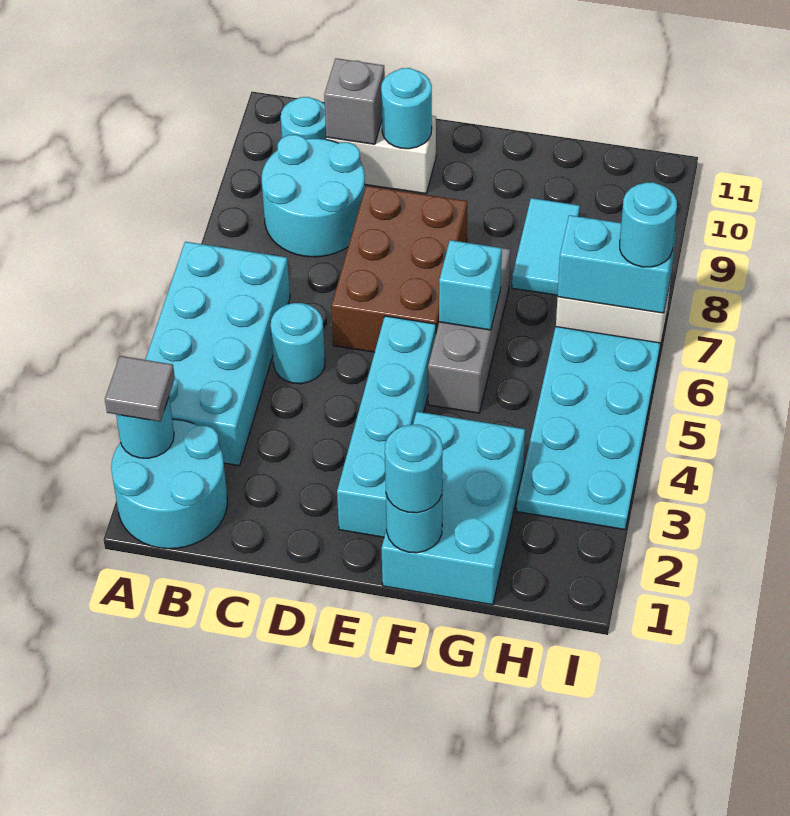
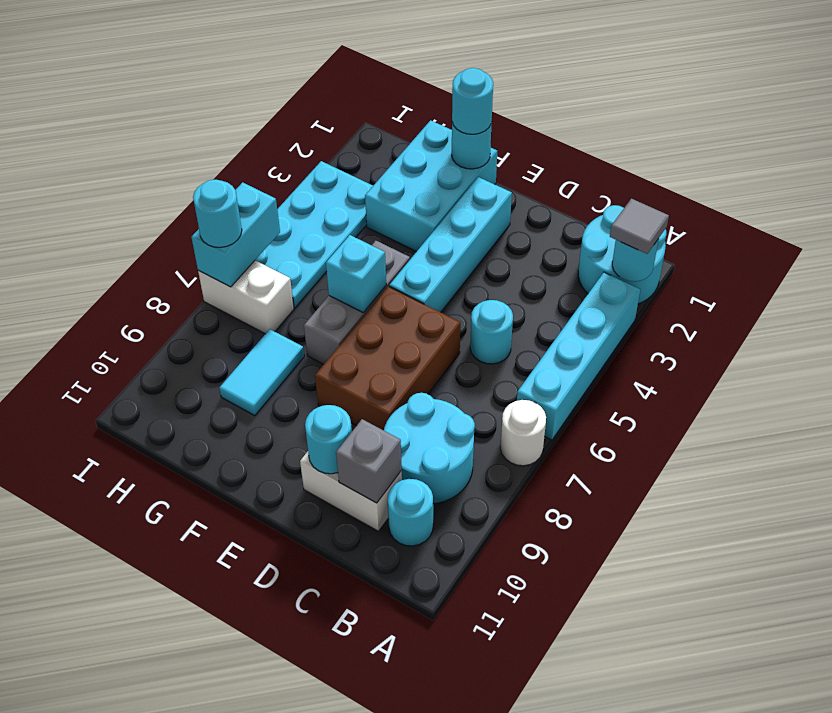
cyan brick A3:B6 level 1 -> cyan brick A3:A6 level 1
none -> white round brick A7 level 1
cyan brick H7:I7 level 2 -> cyan brick I6:I7 level 2

